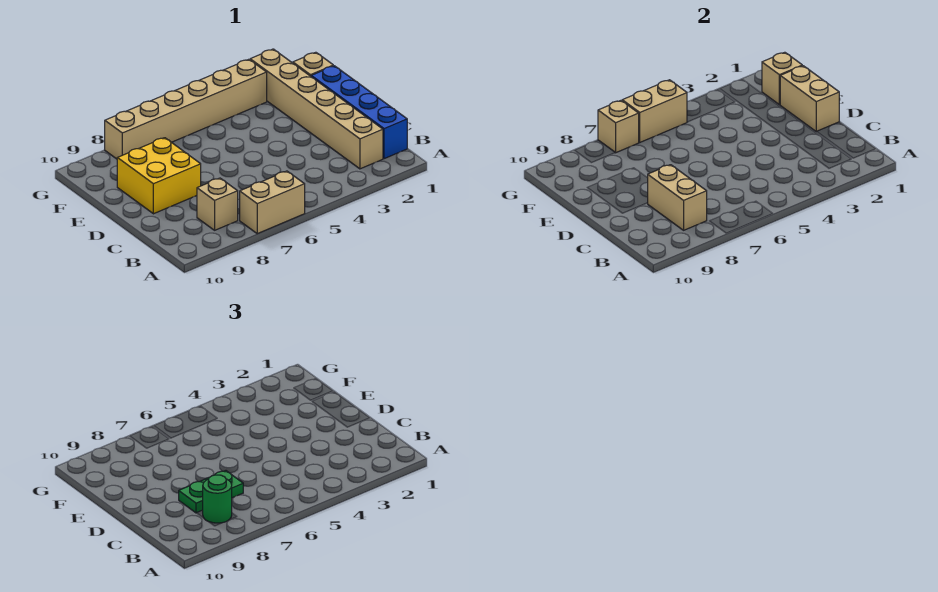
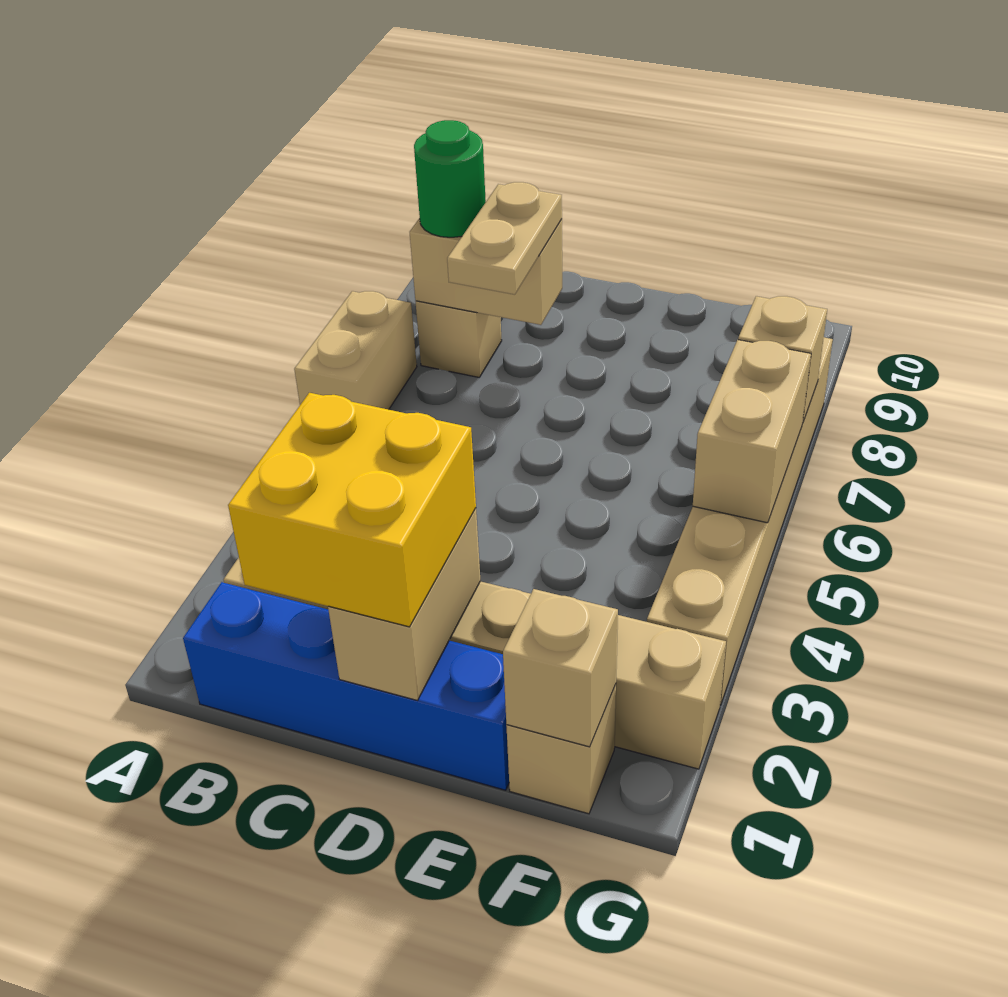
green plate C7:C8 level 3 -> tan plate C7:C8 level 3
tan brick D1:E1 level 2 -> tan brick D1:D2 level 2
yellow brick D8:E9 level 1 -> yellow brick C1:D2 level 3

